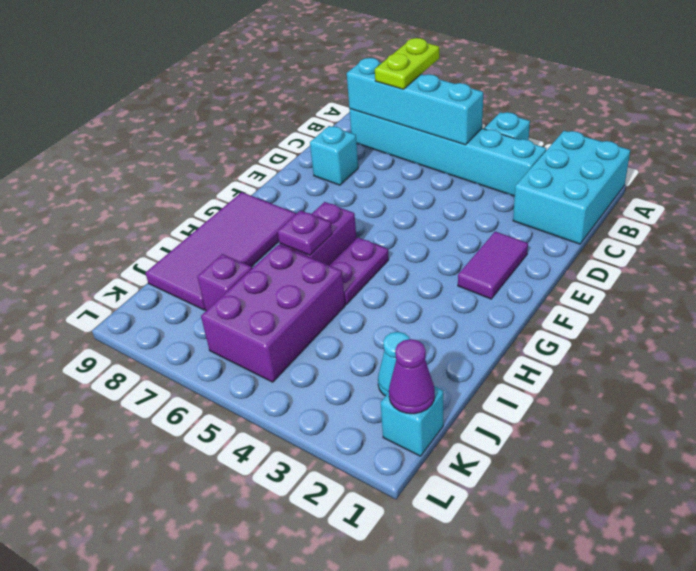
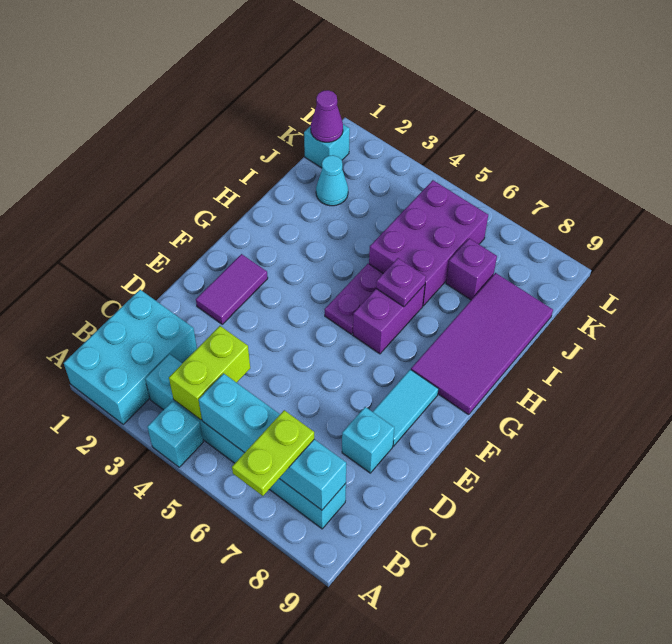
none -> lime brick B4:C4 level 2
none -> cyan tile E8:F8 level 1

